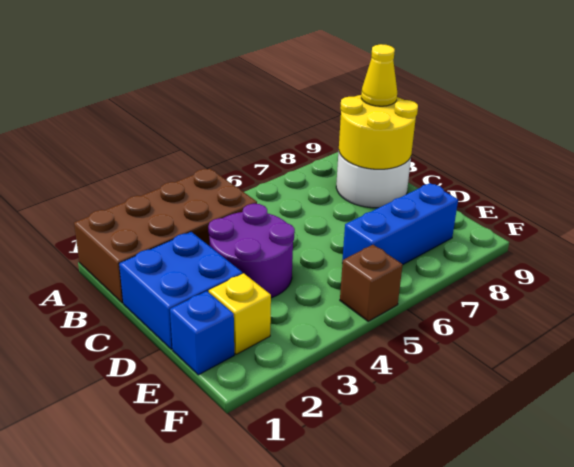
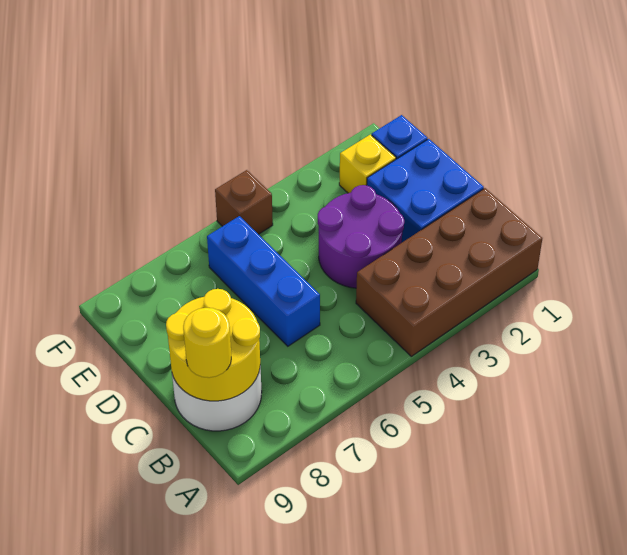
yellow cone B9 level 3 -> yellow round brick B9 level 3
blue brick E6:E8 level 1 -> blue brick C6:E6 level 1

